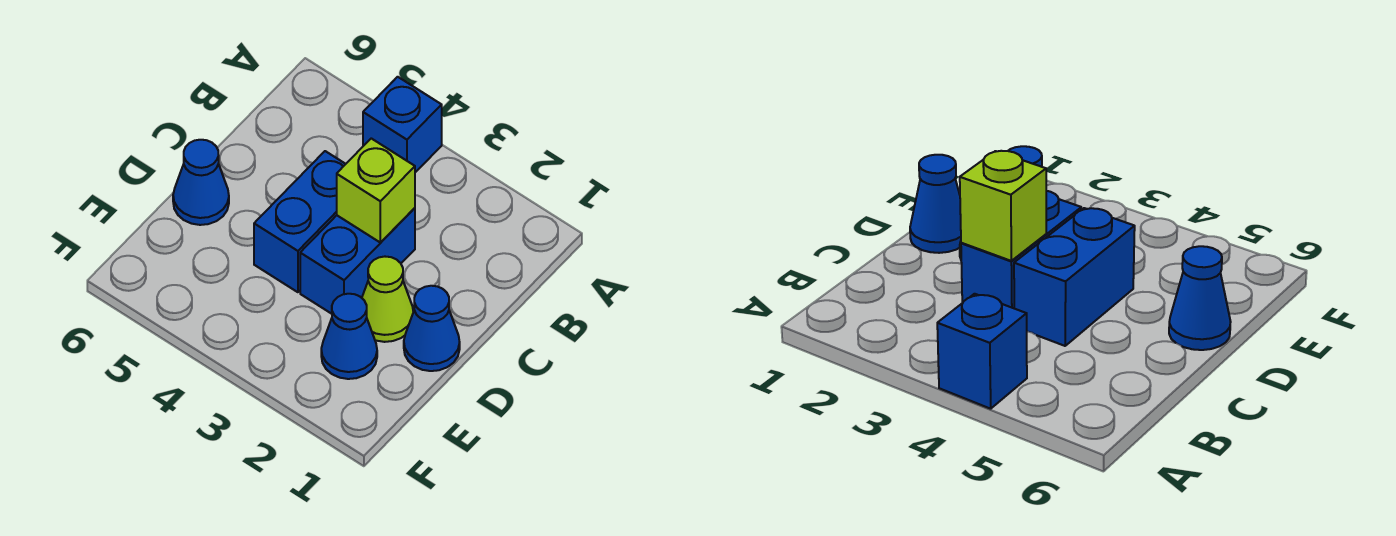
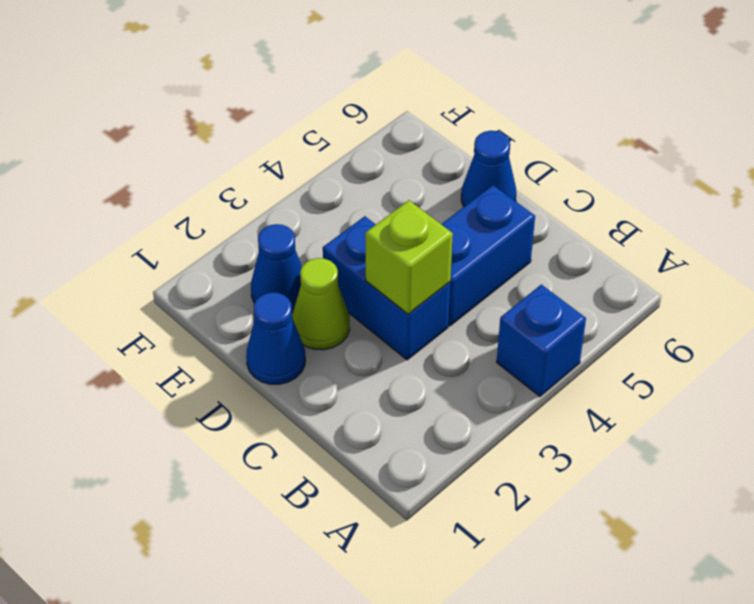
blue brick C4:D4 level 1 -> blue brick C4:C5 level 1

